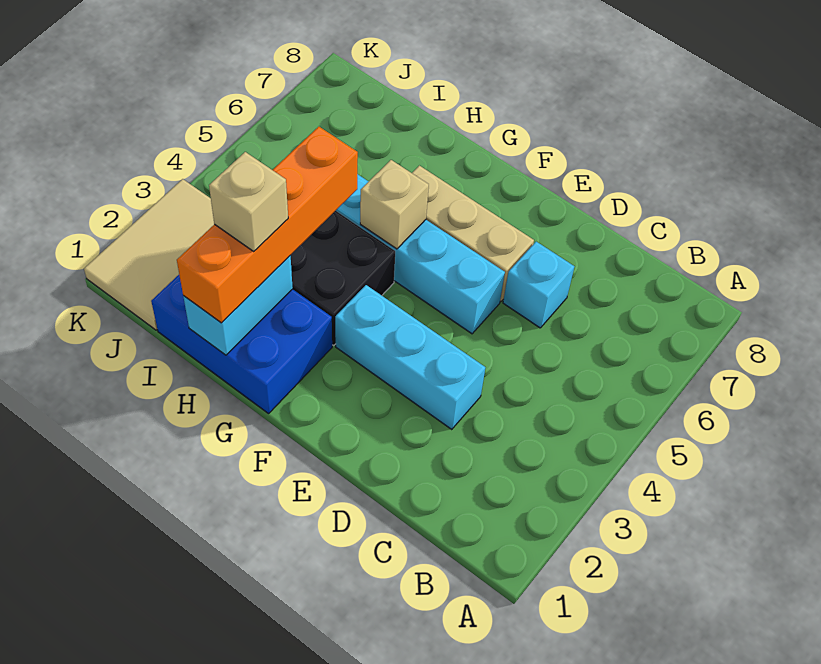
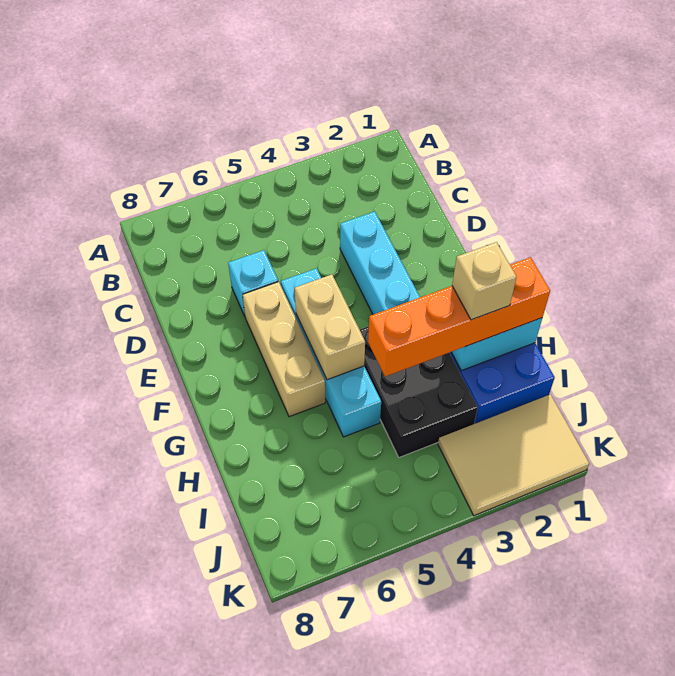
tan brick G5 level 2 -> tan brick F5:G5 level 2

